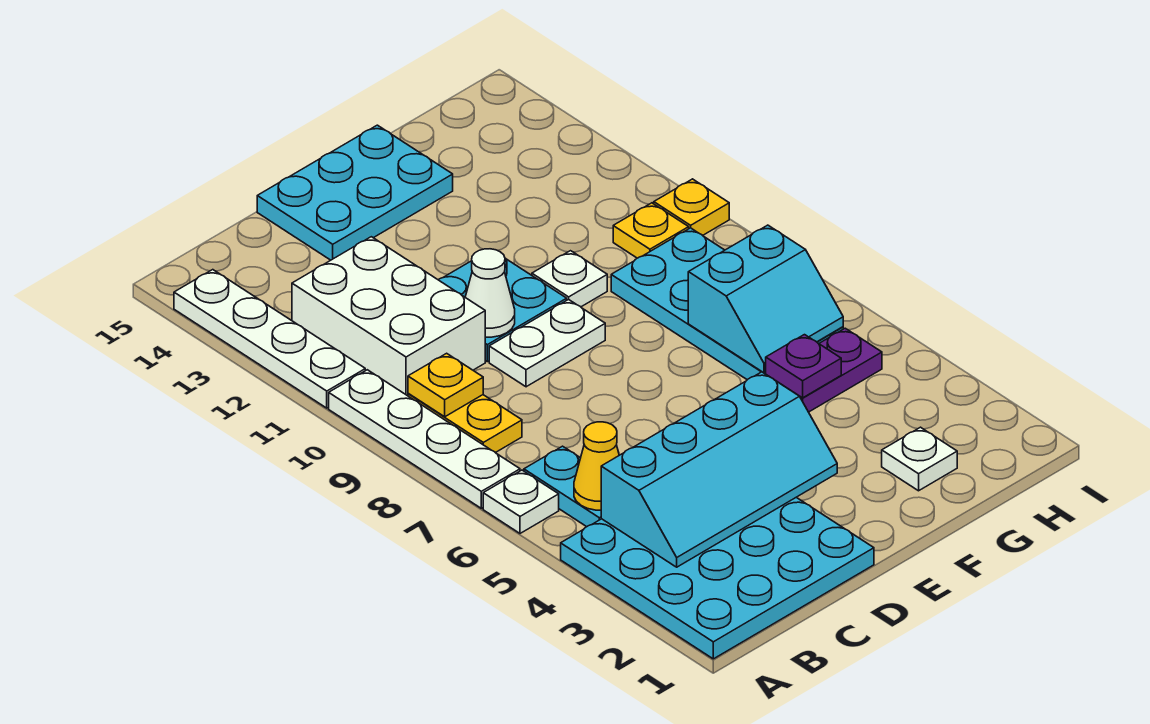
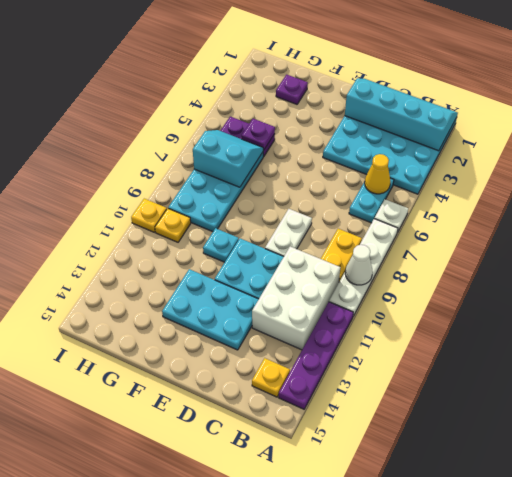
white plate A11:A14 level 1 -> purple plate A11:A14 level 1
cyan slope B3:E4 level 2 top 4 -> cyan slope A1:D2 level 2 top 2
yellow plate B9 level 2 -> yellow plate B14 level 1
white plate D9:E9 level 1 -> white plate D8:D9 level 1
white cone D10 level 2 -> white cone A9 level 2
cyan plate D14:F15 level 1 -> cyan plate D12:F13 level 1
white plate F10 level 1 -> cyan plate F10 level 1
white plate G2 level 1 -> purple plate G2 level 1

